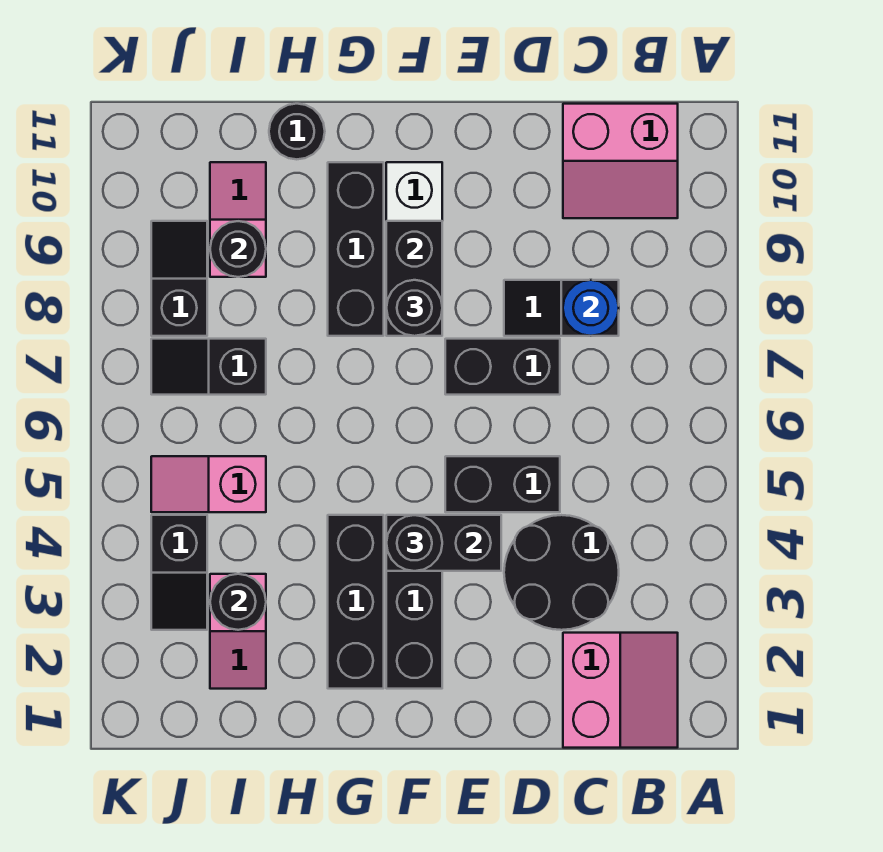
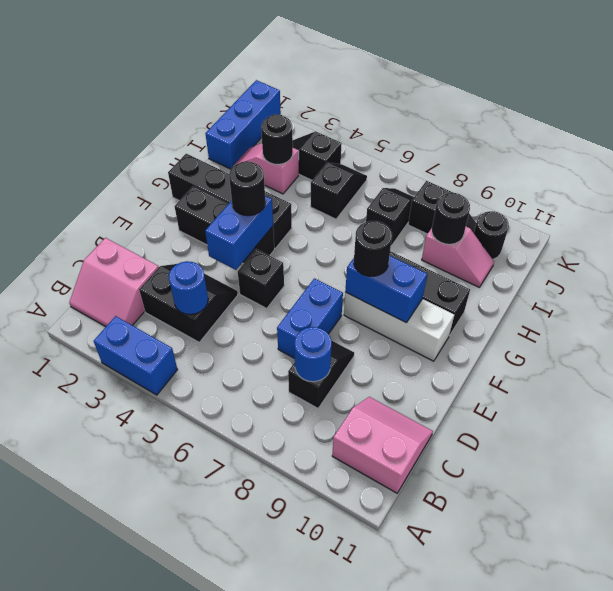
none -> blue brick A3:A4 level 1
pink slope B10:C11 level 1 top 11 -> pink slope B10:C11 level 1 top B
black round brick C3:D4 level 1 -> black slope C3:D4 level 1 top C
none -> blue round brick C4 level 2
black brick D5:E5 level 1 -> black brick E5 level 1
black brick D7:E7 level 1 -> blue brick D7:E7 level 1
black brick E4:F4 level 2 -> blue brick E4:F4 level 2
black brick F8:F9 level 2 -> blue brick F8:F9 level 2
black brick G2:G4 level 1 -> black brick G1:G4 level 1
black round brick H11 level 1 -> black round brick J10 level 1
none -> blue brick I1:K1 level 1
pink slope I5:J5 level 1 top I -> black slope I5:J5 level 1 top I

